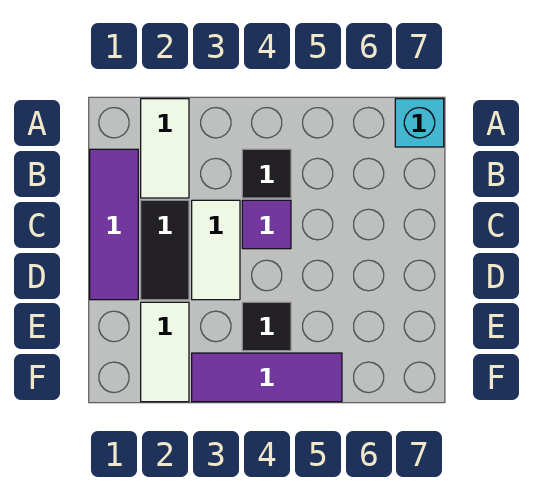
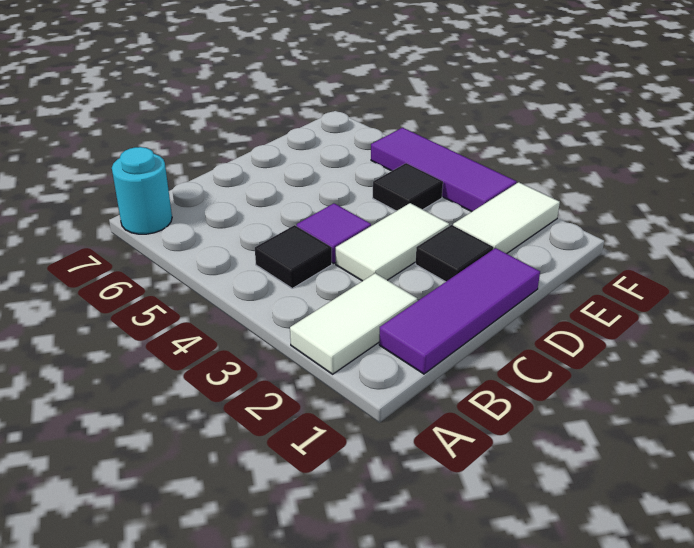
cyan brick A7 level 1 -> cyan round brick A7 level 1
black tile C2:D2 level 1 -> black tile D2 level 1

